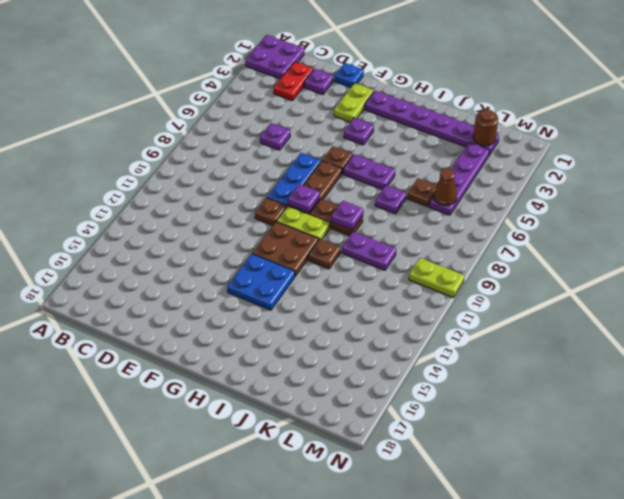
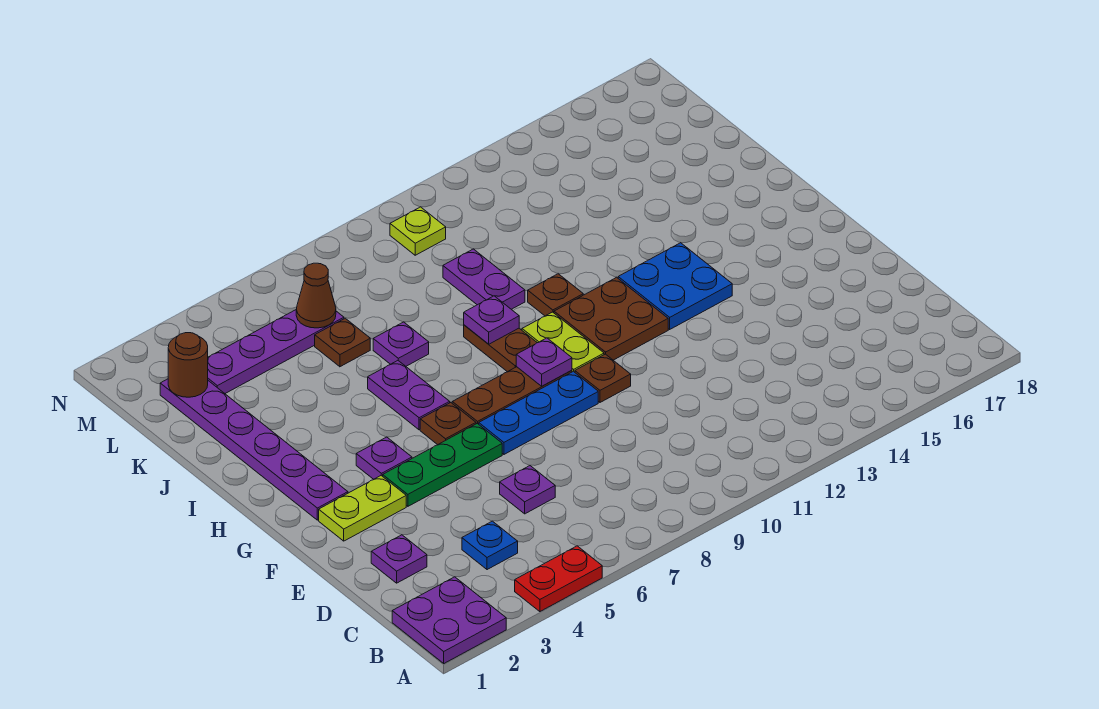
red plate C2:C3 level 1 -> red plate A4:A5 level 1
blue plate E1 level 1 -> blue plate C4 level 1
none -> green plate F4:F6 level 1
lime plate M10:N10 level 1 -> lime plate M10 level 1

